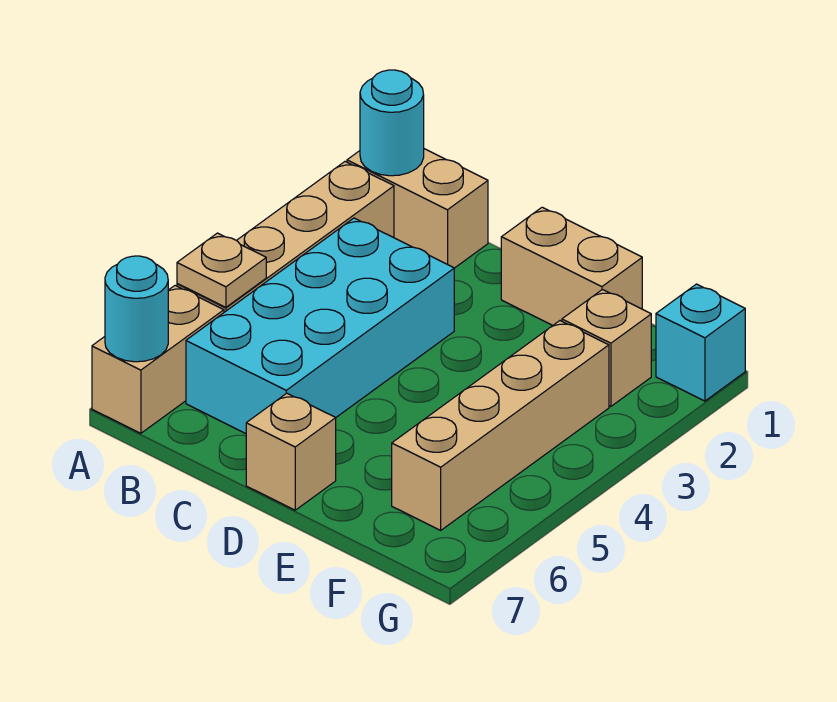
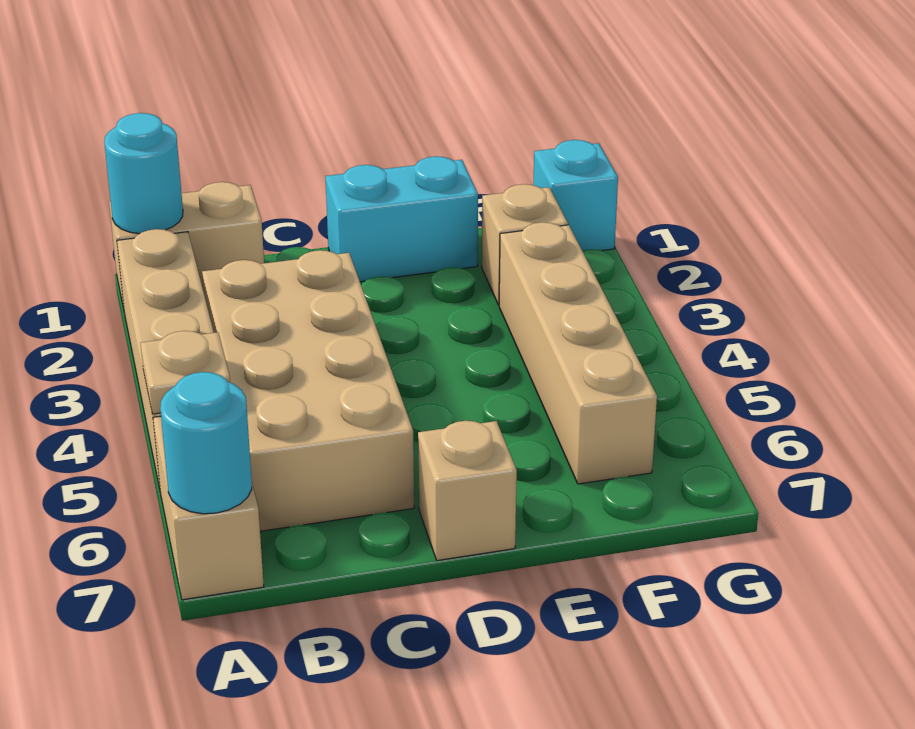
cyan brick B3:C6 level 1 -> tan brick B3:C6 level 1
tan brick D1:E1 level 1 -> cyan brick D1:E1 level 1

